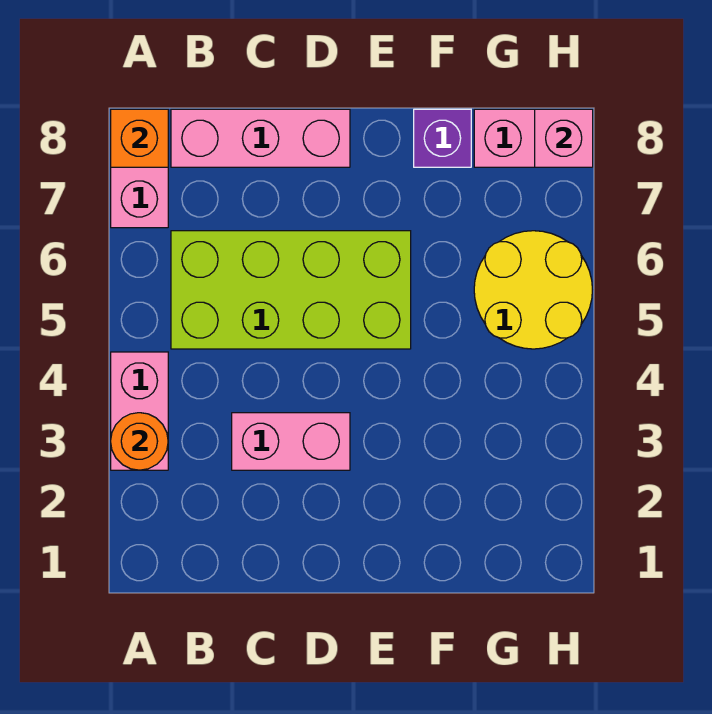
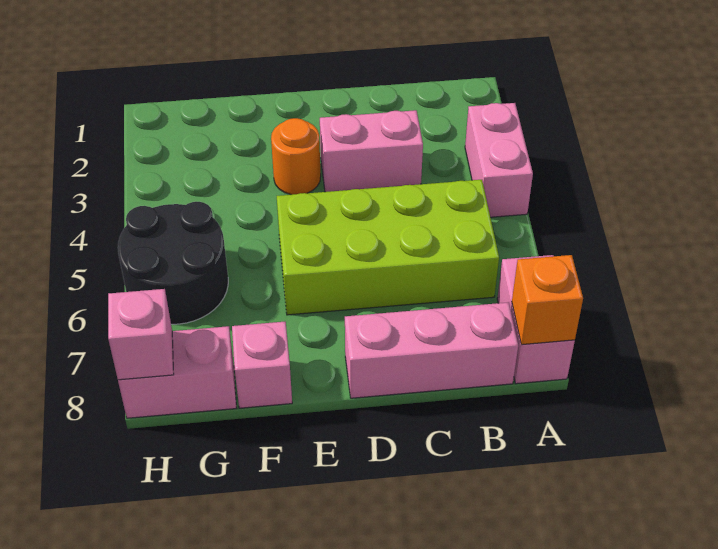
orange round brick A3 level 2 -> orange round brick E3 level 1
purple brick F8 level 1 -> pink brick F8 level 1
yellow round brick G5:H6 level 1 -> black round brick G5:H6 level 1

